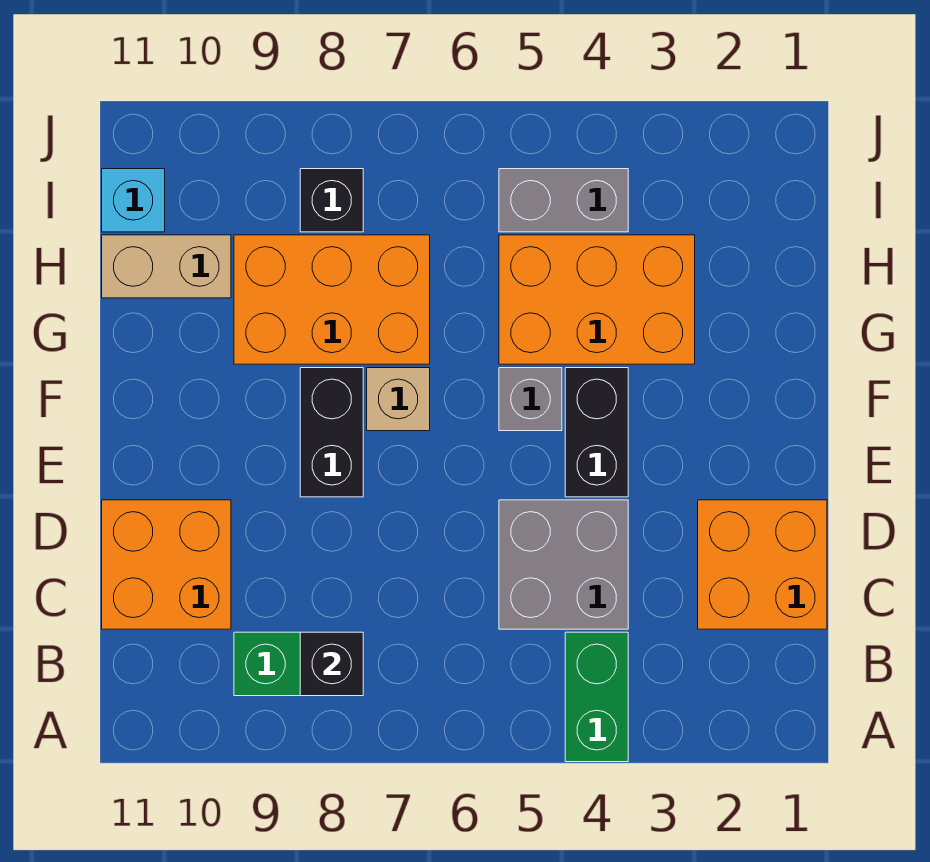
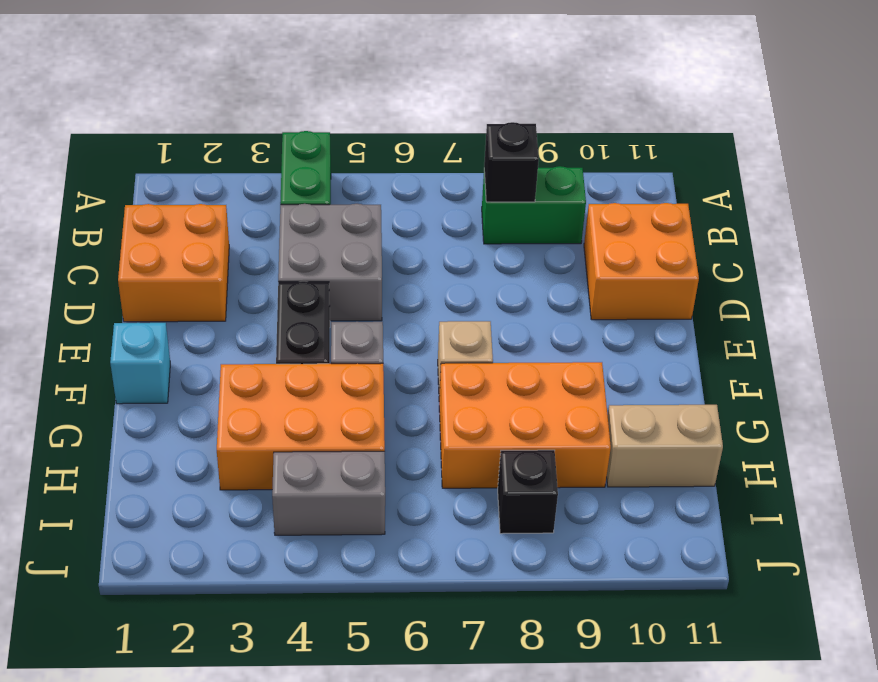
black brick E8:F8 level 1 -> none
cyan brick I11 level 1 -> cyan brick F1 level 1

